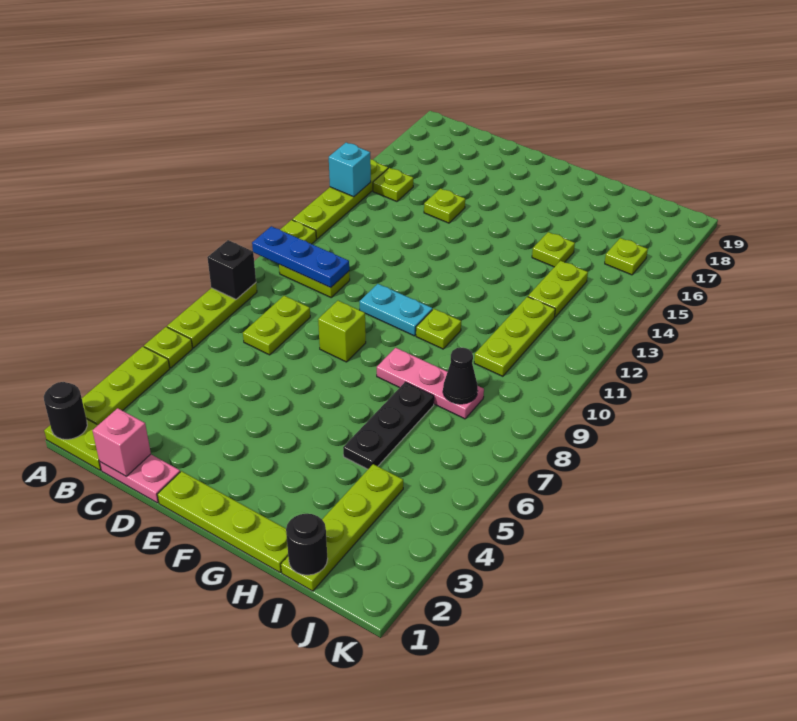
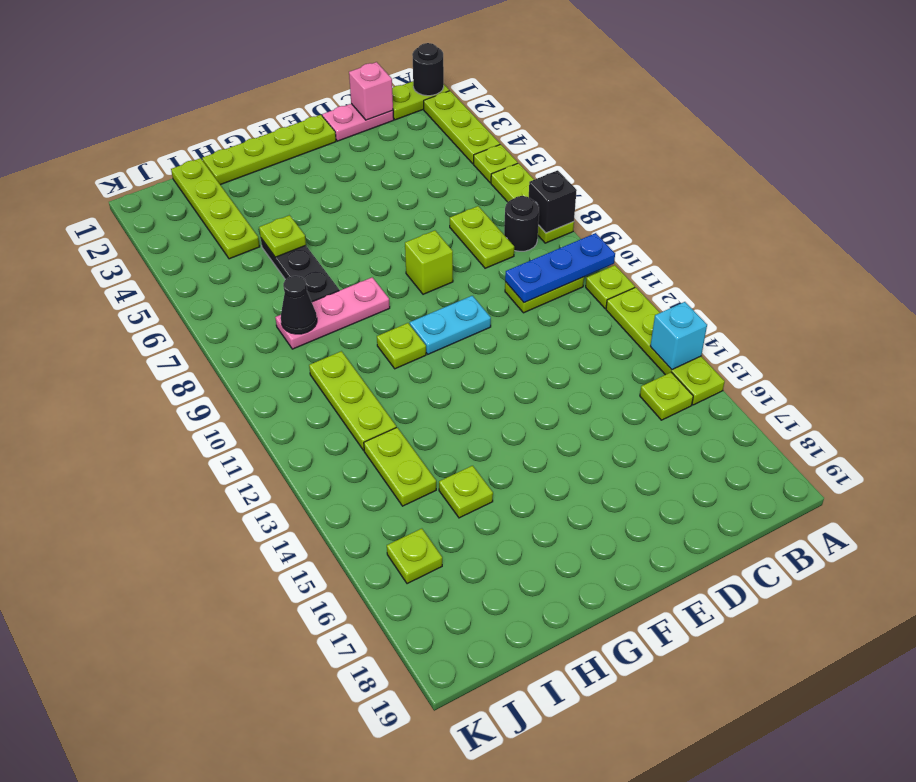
lime plate D15 level 1 -> lime plate H5 level 2
black round brick I1 level 2 -> black round brick B8 level 1

